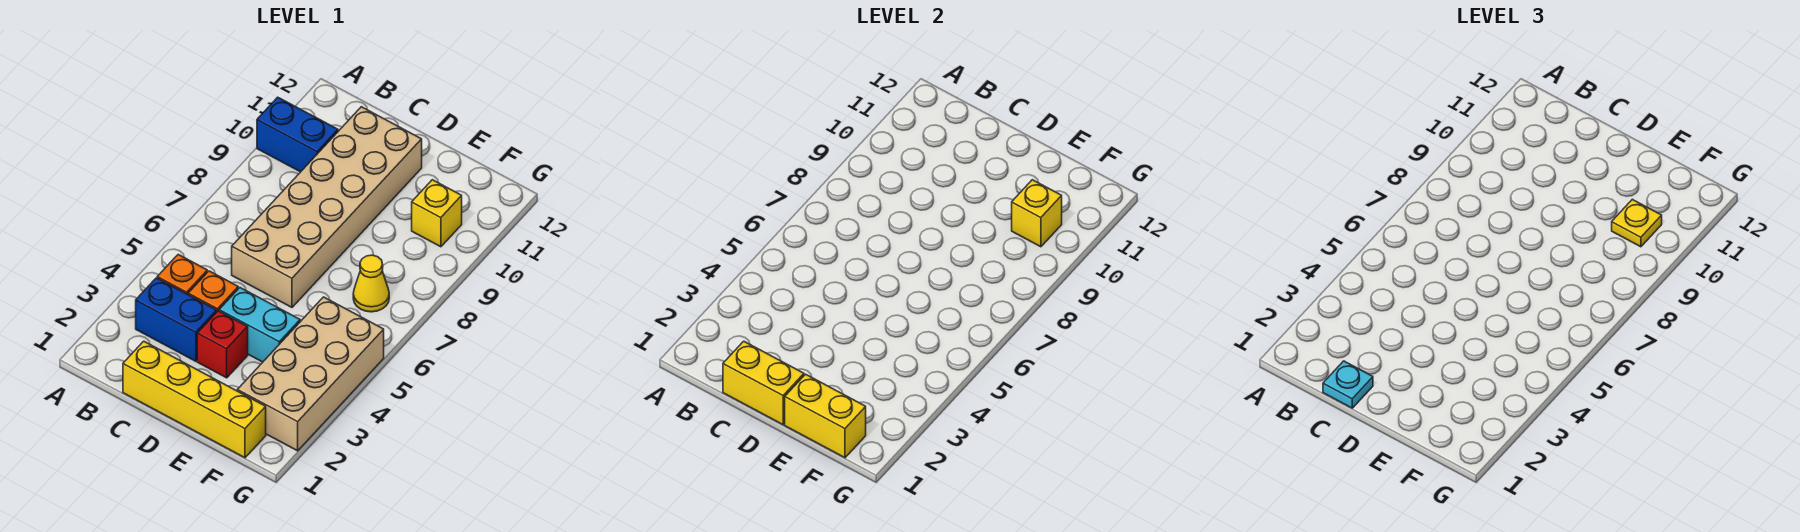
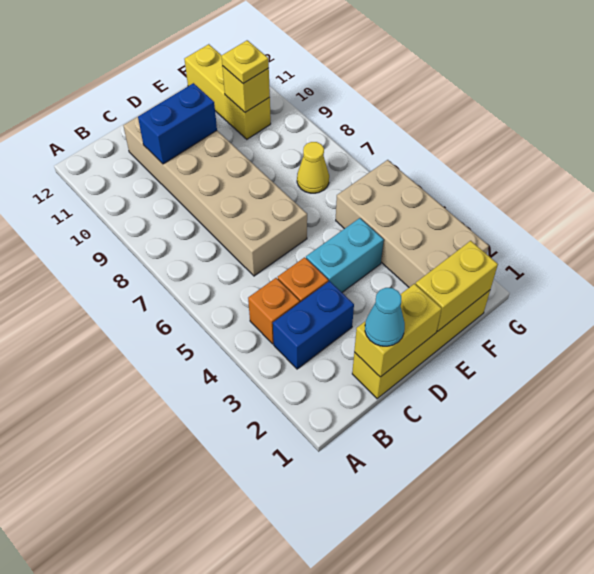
blue brick A10:B10 level 1 -> blue brick C10:D10 level 2
cyan plate C1 level 3 -> cyan cone C1 level 3
red brick D3 level 1 -> none
yellow brick F10 level 1 -> yellow brick F10:F12 level 1

